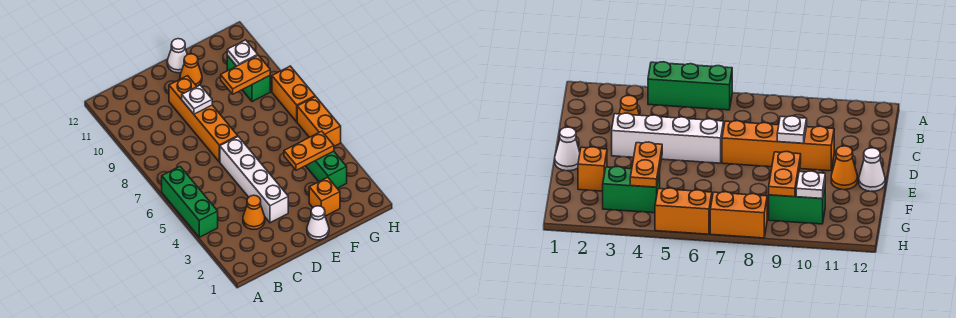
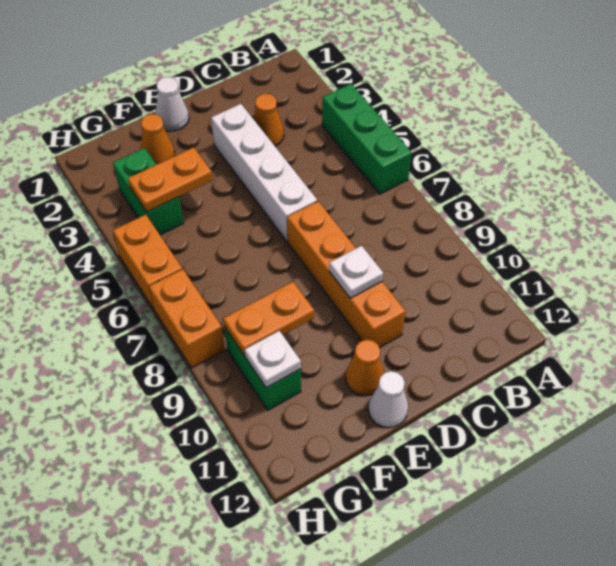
orange brick F2 level 1 -> orange cone F2 level 1

